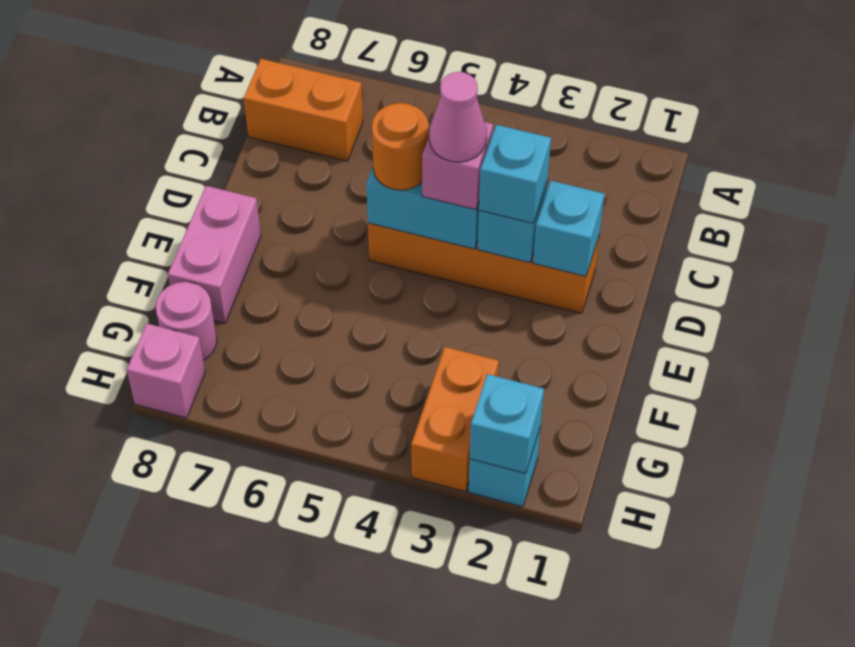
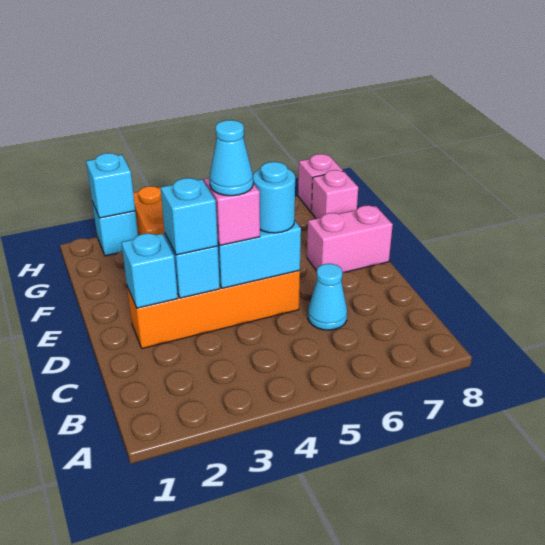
orange brick B7:B8 level 1 -> none
none -> cyan cone C6 level 1
pink cone D4 level 4 -> cyan cone D4 level 4
orange round brick D5 level 3 -> cyan round brick D5 level 3
pink brick E8:F8 level 1 -> pink brick E7:E8 level 1
pink round brick G8 level 1 -> pink brick G8 level 1

